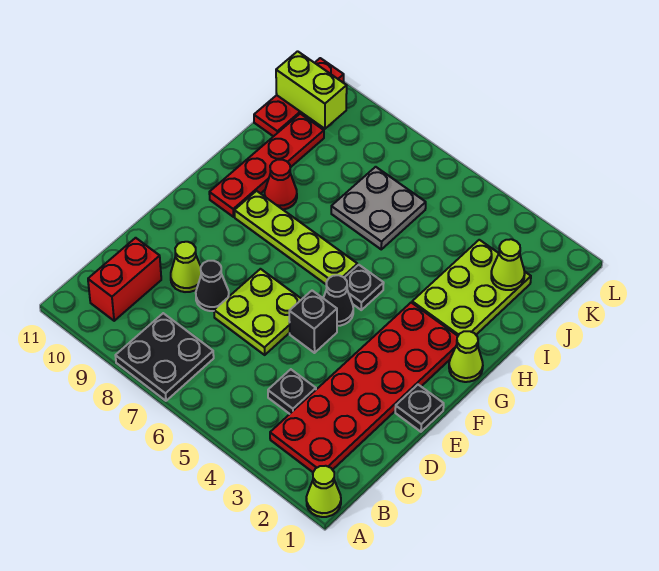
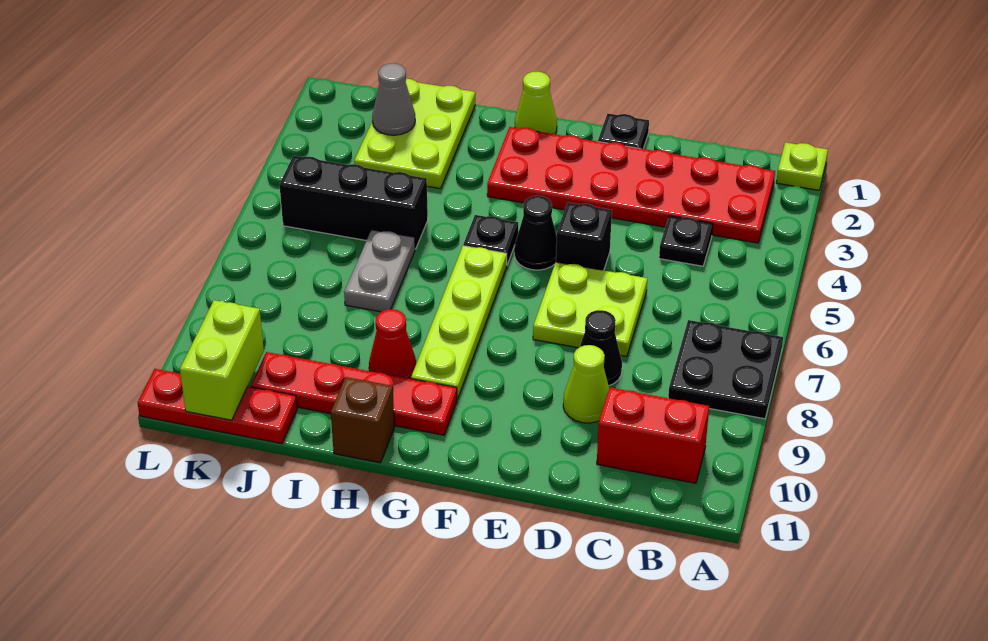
lime cone A1 level 1 -> lime plate A1 level 1
lime plate H2:J3 level 1 -> lime plate I1:J3 level 1
none -> brown brick H11 level 1
none -> black brick I5:K5 level 1
grey plate I6:J7 level 1 -> grey plate I6:I7 level 1
lime cone J2 level 2 -> grey cone J2 level 2

